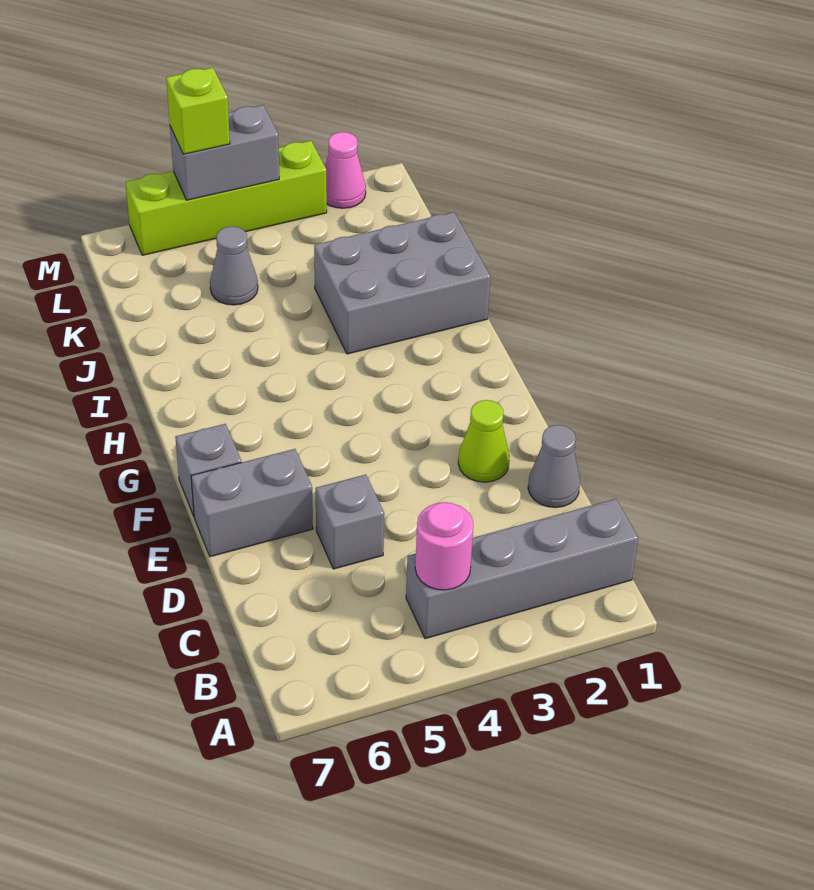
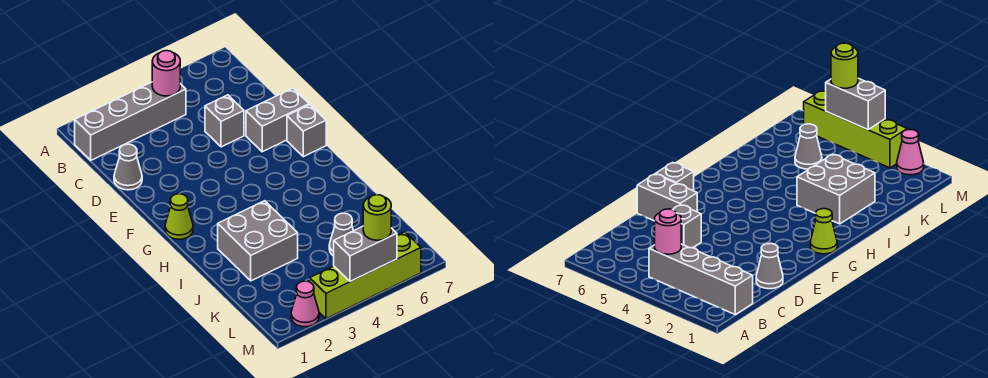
lime cone E2 level 1 -> lime cone G1 level 1
grey brick I1:J3 level 1 -> grey brick I2:J3 level 1
lime brick M5 level 3 -> lime round brick M5 level 3

